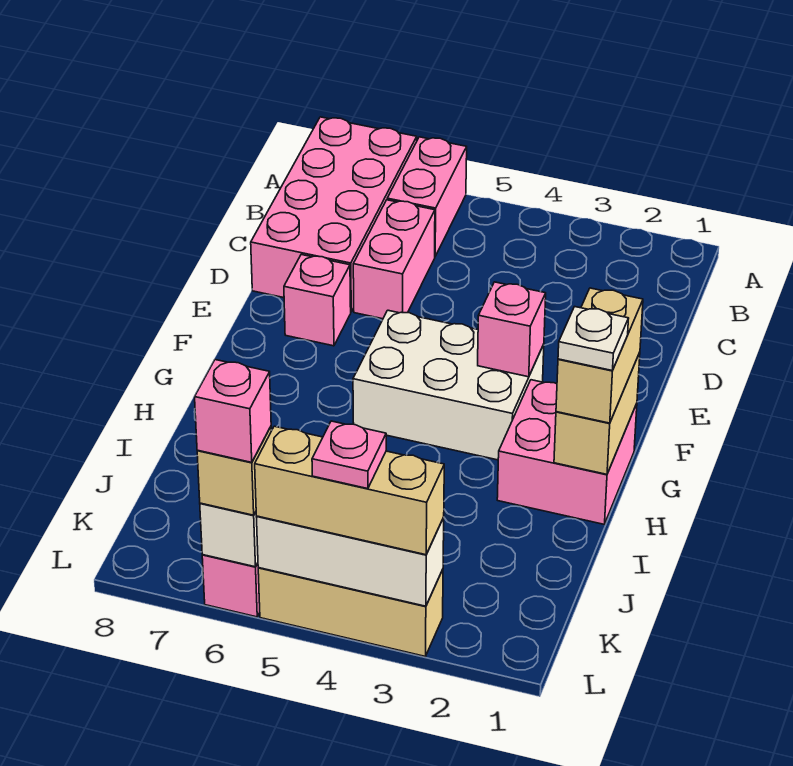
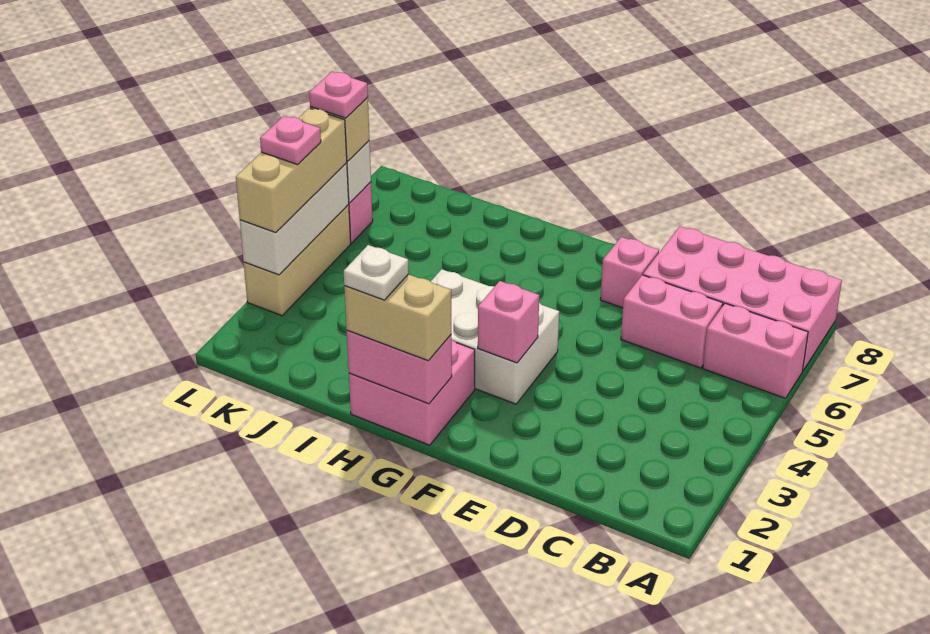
white brick F3:G5 level 1 -> white brick F3:H4 level 1
tan brick G1:H1 level 2 -> pink brick G1:H1 level 2
pink brick L6 level 4 -> pink plate L6 level 4

